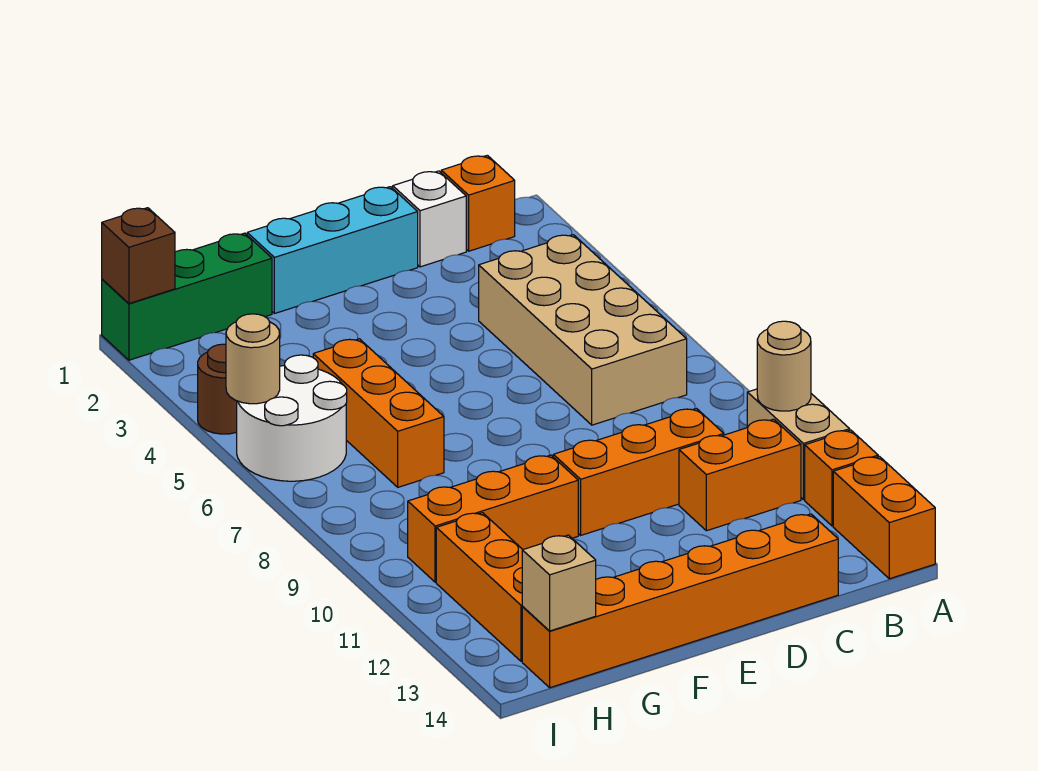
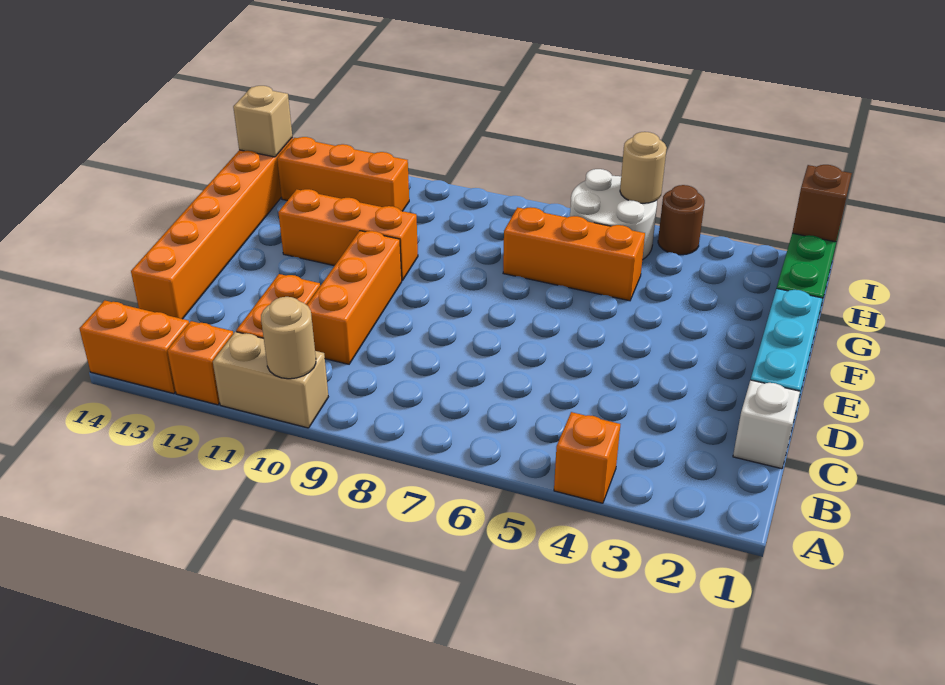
orange brick B1 level 1 -> orange brick A4 level 1
tan brick B4:C7 level 1 -> none
orange brick F10:H10 level 1 -> orange brick F10:F12 level 1

